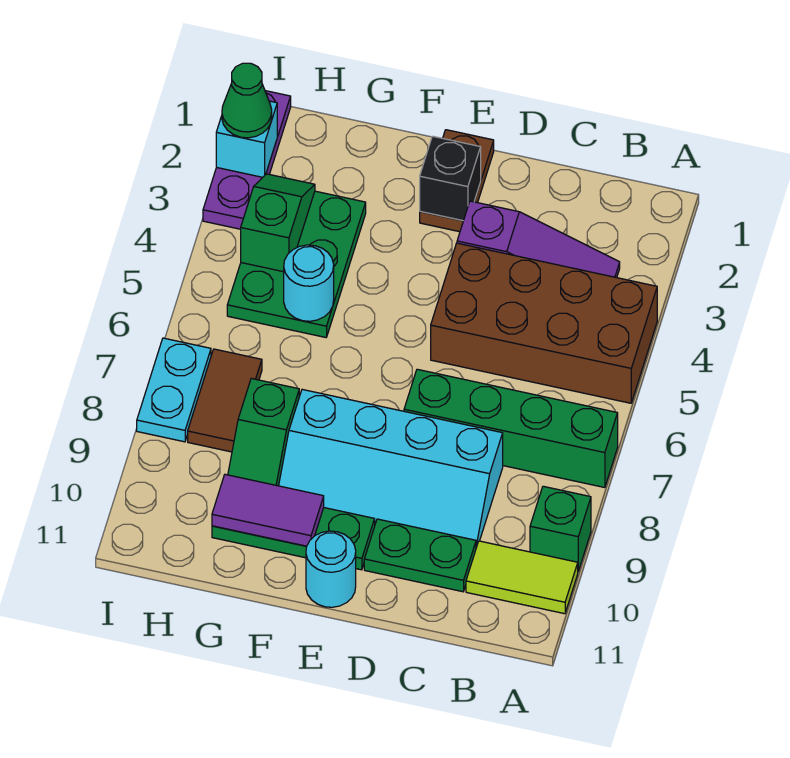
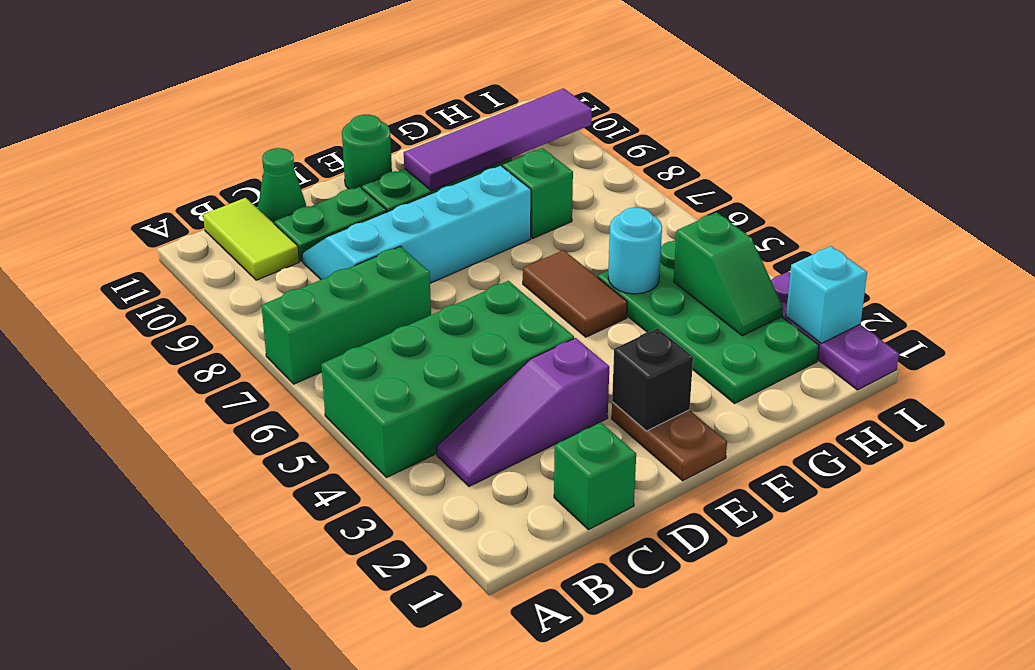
brown brick A4:D5 level 1 -> green brick A4:D5 level 1
green brick A7:D7 level 1 -> green brick A7:C7 level 1
green brick A9 level 1 -> green brick C1 level 1
lime tile A10:B10 level 1 -> lime tile B10:B11 level 1
cyan round brick E11 level 1 -> green round brick E11 level 1
purple tile F10:G10 level 2 -> purple tile F10:I10 level 2
green plate G3:H5 level 1 -> green plate G2:H5 level 1
brown tile H7:H8 level 1 -> brown tile F5:F6 level 1
green cone I2 level 3 -> green cone C11 level 1
cyan plate I7:I8 level 1 -> none

